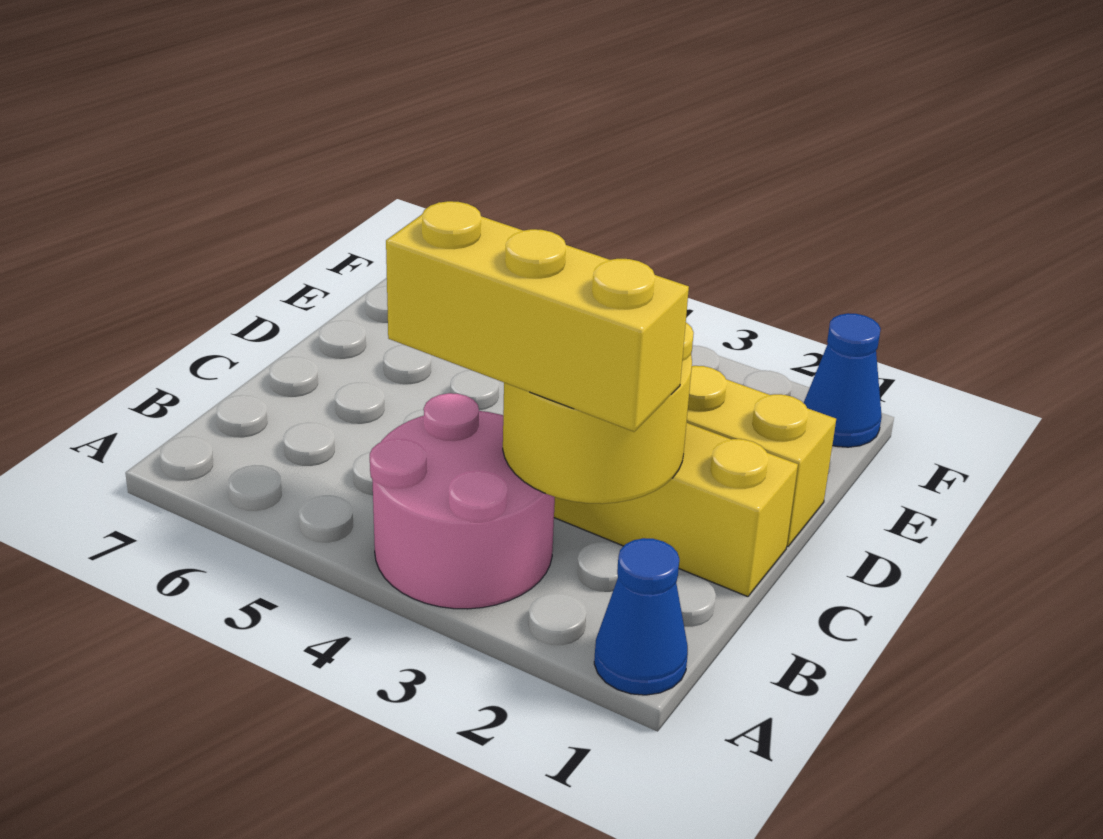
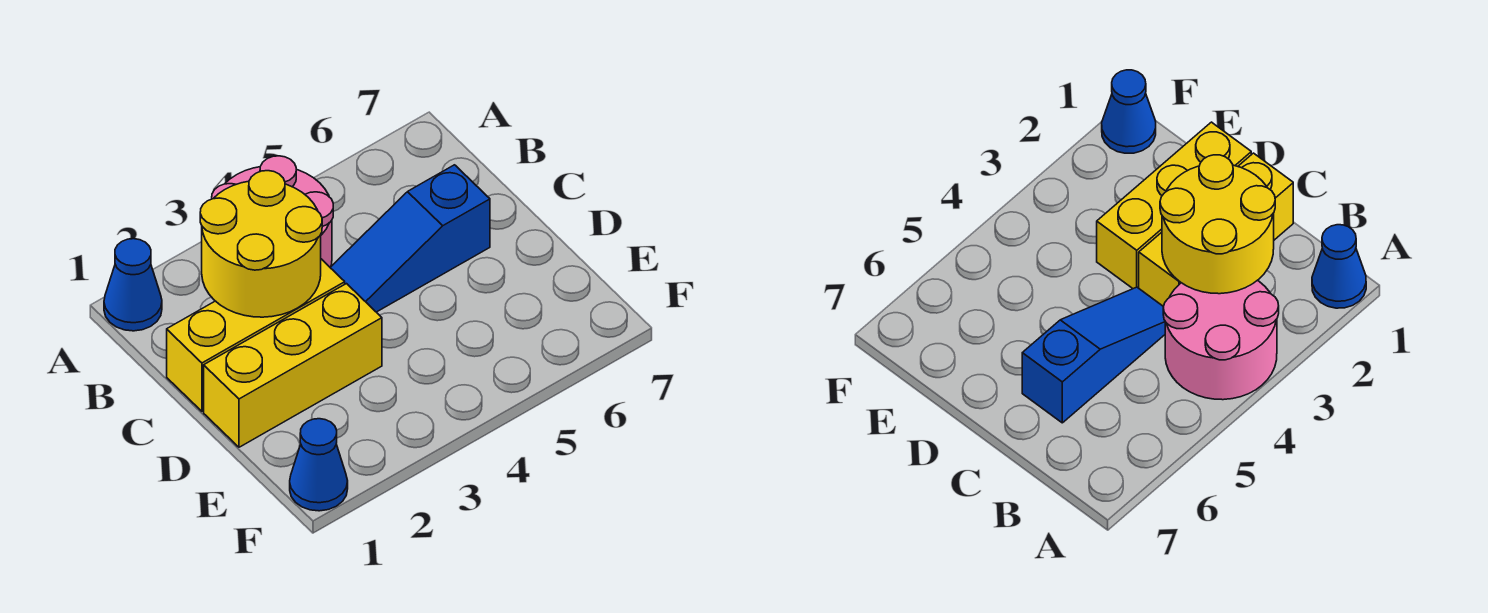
yellow brick B2:B4 level 3 -> none
none -> blue slope C4:C6 level 1 top 6

